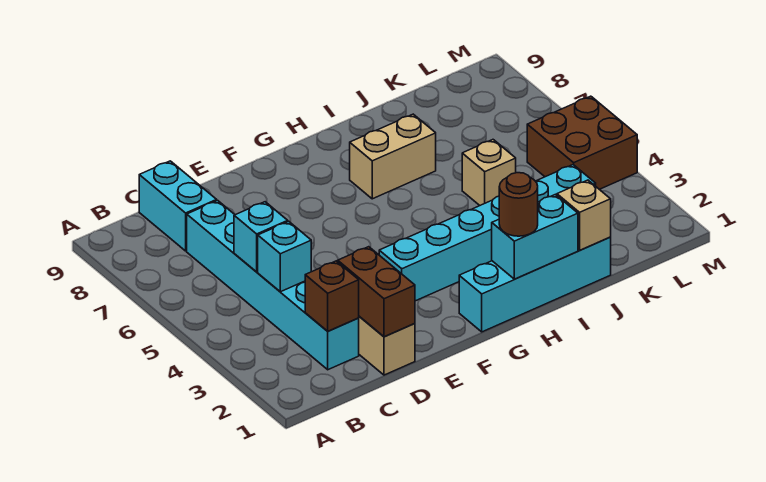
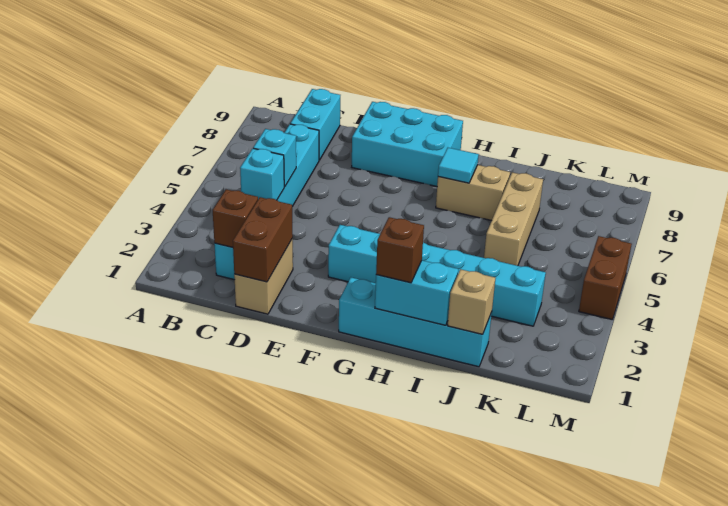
none -> cyan brick E8:G9 level 1
brown round brick H1 level 3 -> brown brick H1 level 3
none -> cyan tile H7 level 2
tan brick J5 level 1 -> tan brick J5:J7 level 1
brown brick L4:M5 level 1 -> brown brick M4:M5 level 1

